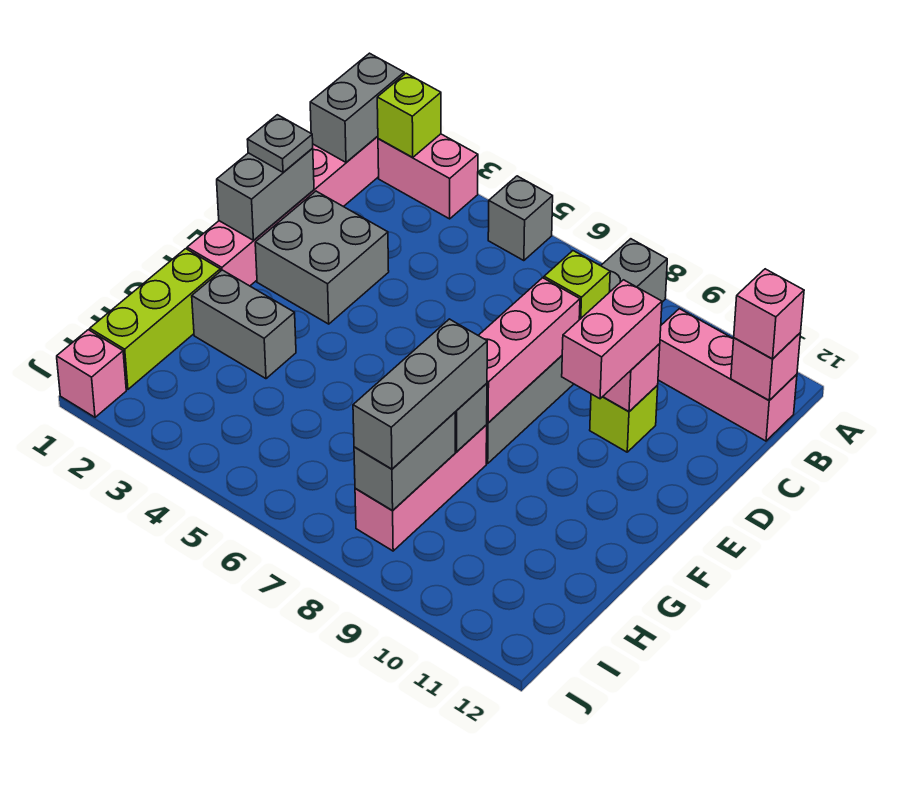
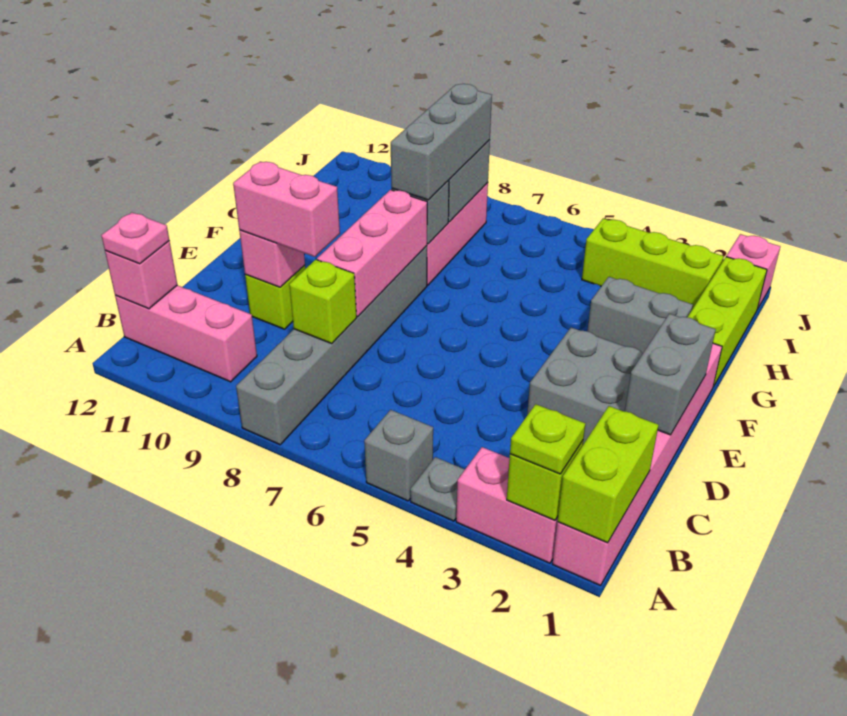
grey brick A1:B1 level 2 -> lime brick A1:B1 level 2
none -> lime plate A2 level 3
pink brick B12 level 3 -> pink plate B12 level 3
grey plate D1 level 3 -> grey plate A4 level 1
pink brick D10:E10 level 3 -> pink brick D9:D10 level 3
none -> lime brick I2:I4 level 1

